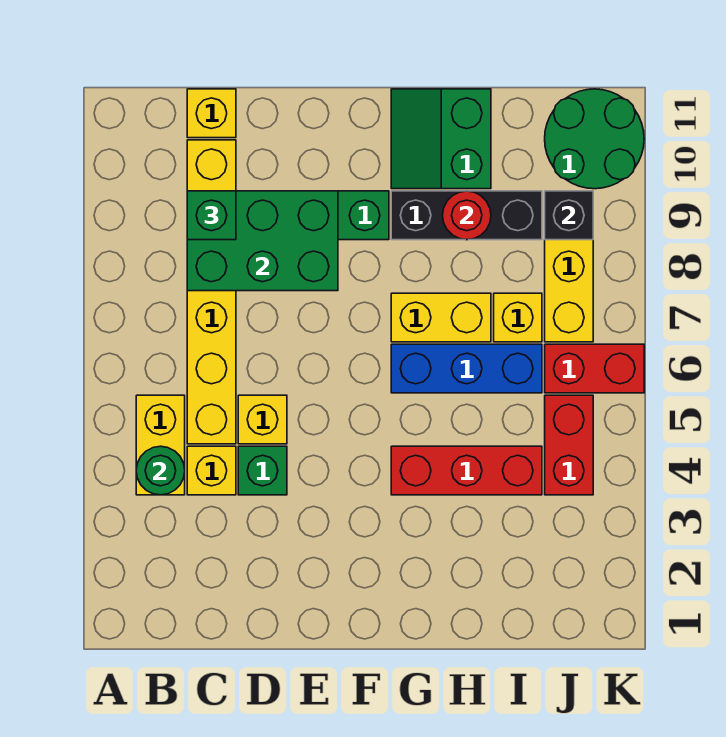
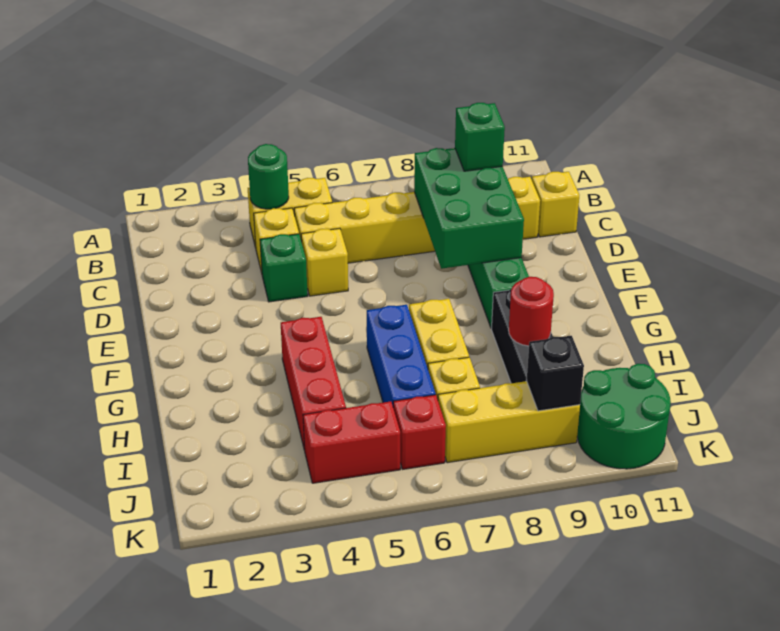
green slope G10:H11 level 1 top H -> none
red brick J6:K6 level 1 -> red brick J6 level 1

